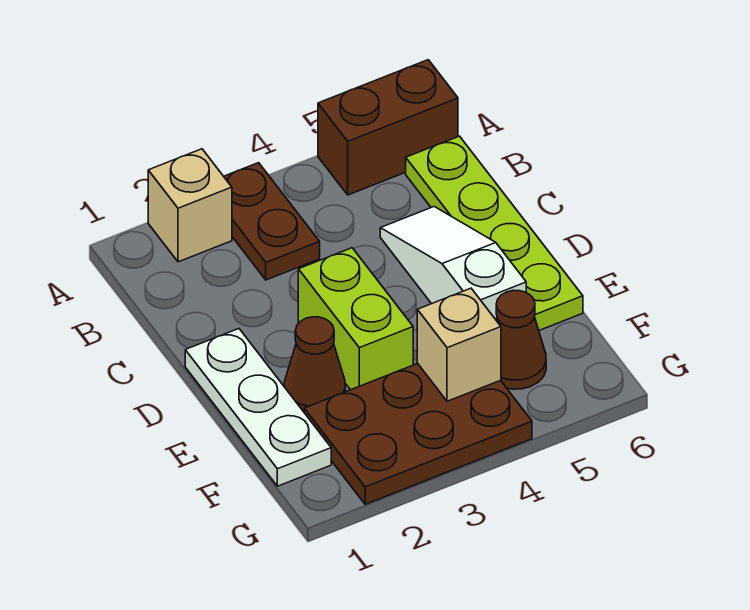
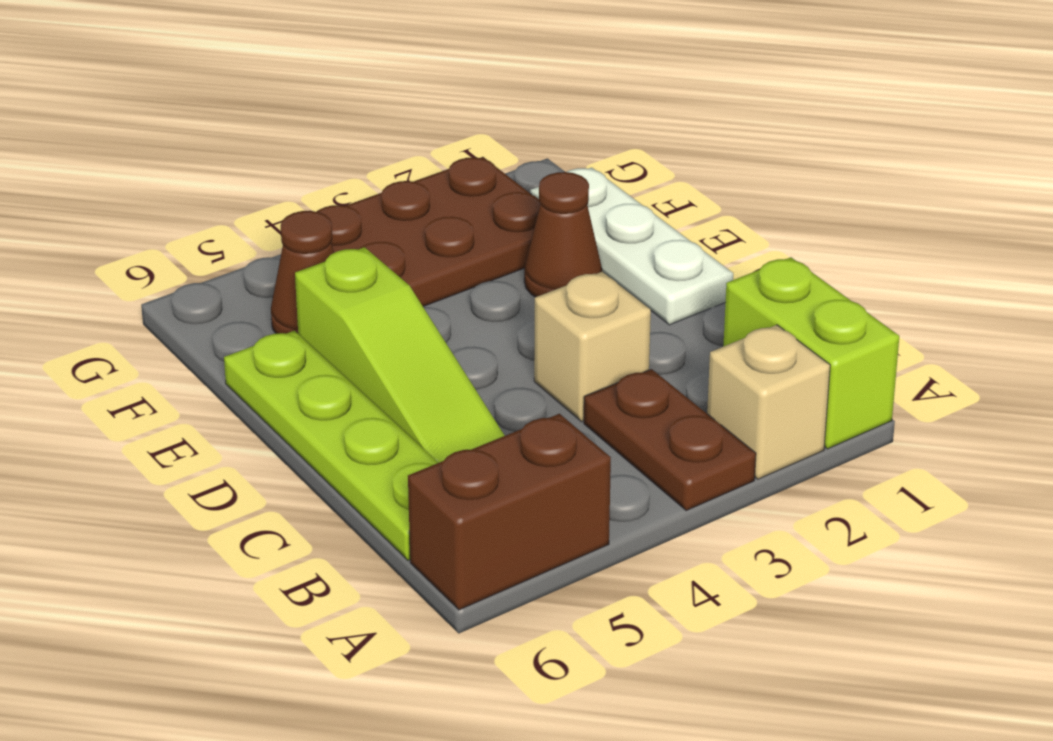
white slope C5:E5 level 1 top E -> lime slope C5:E5 level 1 top E
lime brick D3:E3 level 1 -> lime brick A1:B1 level 1
tan brick F4 level 2 -> tan brick C3 level 1

